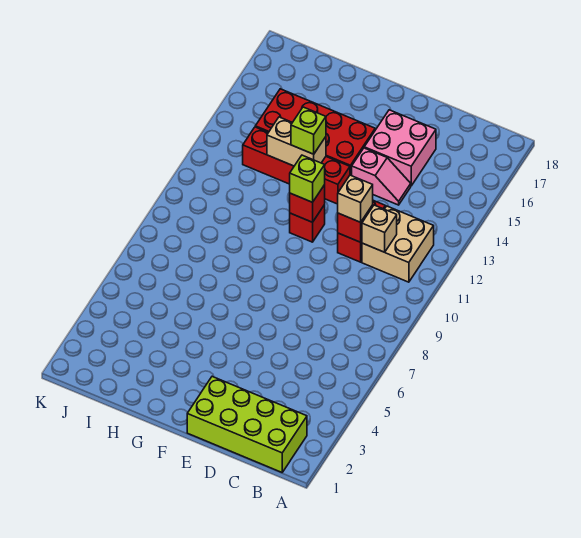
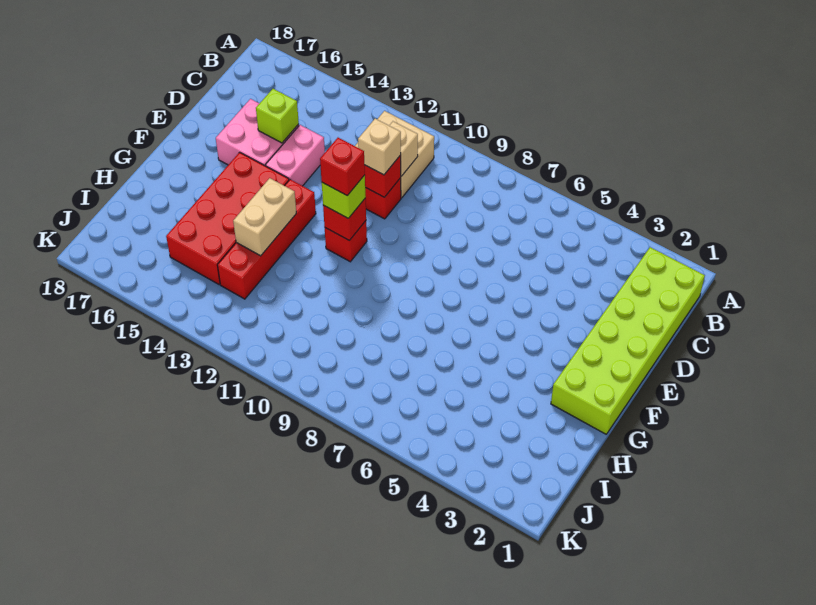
lime brick B1:E2 level 1 -> lime brick B1:G2 level 1
pink slope D14:E14 level 1 top E -> pink brick D14:E14 level 1
none -> red brick F11 level 4
lime brick G13 level 3 -> lime brick D15 level 2

